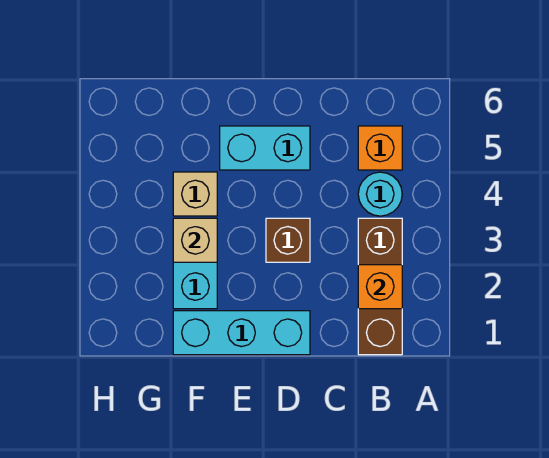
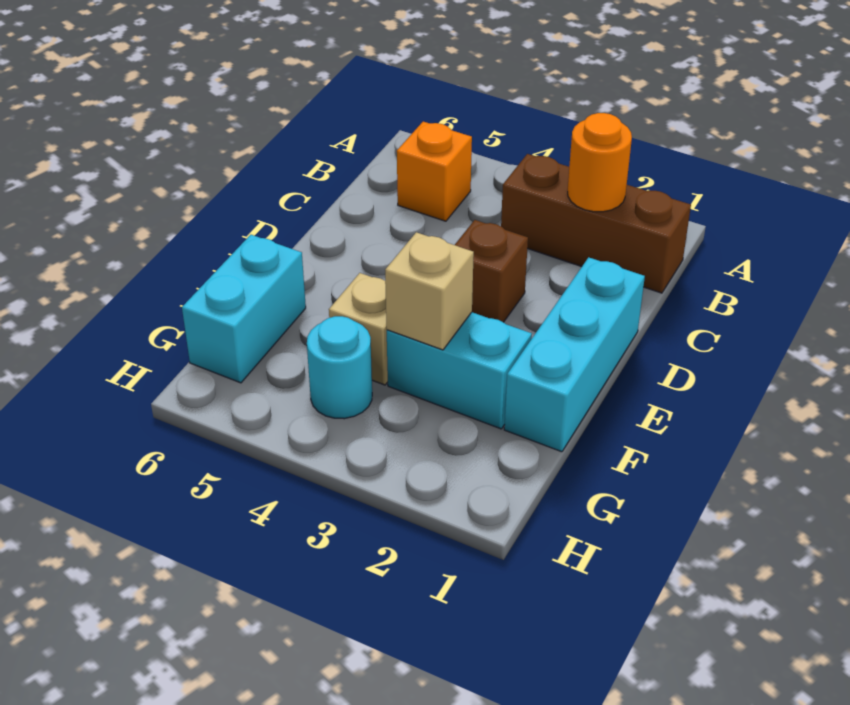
orange brick B2 level 2 -> orange round brick B2 level 2
cyan round brick B4 level 1 -> cyan round brick G4 level 1
cyan brick D5:E5 level 1 -> cyan brick F6:G6 level 1

